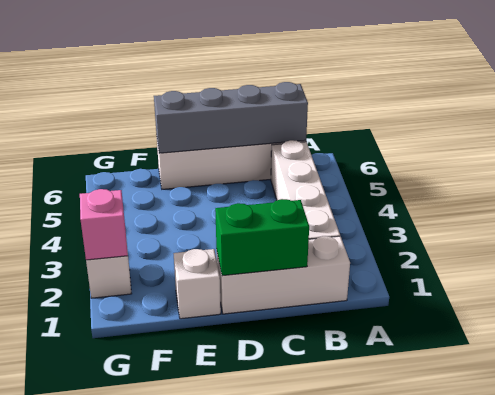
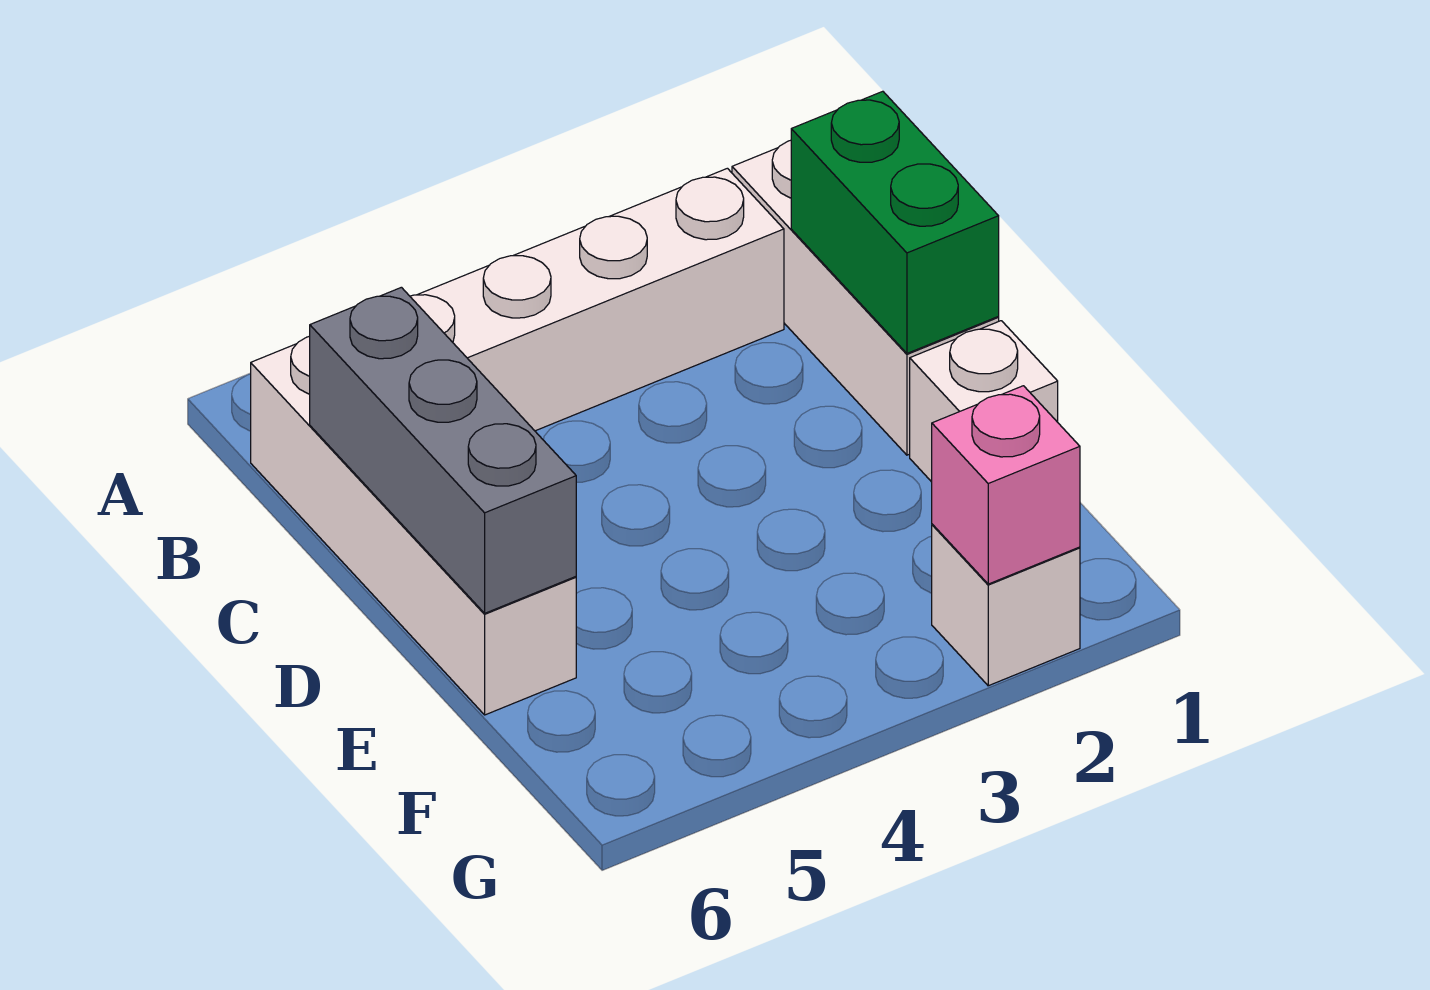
grey brick B6:E6 level 2 -> grey brick C6:E6 level 2

